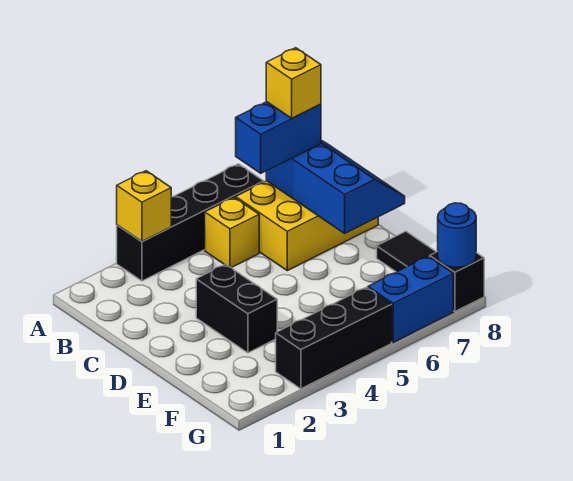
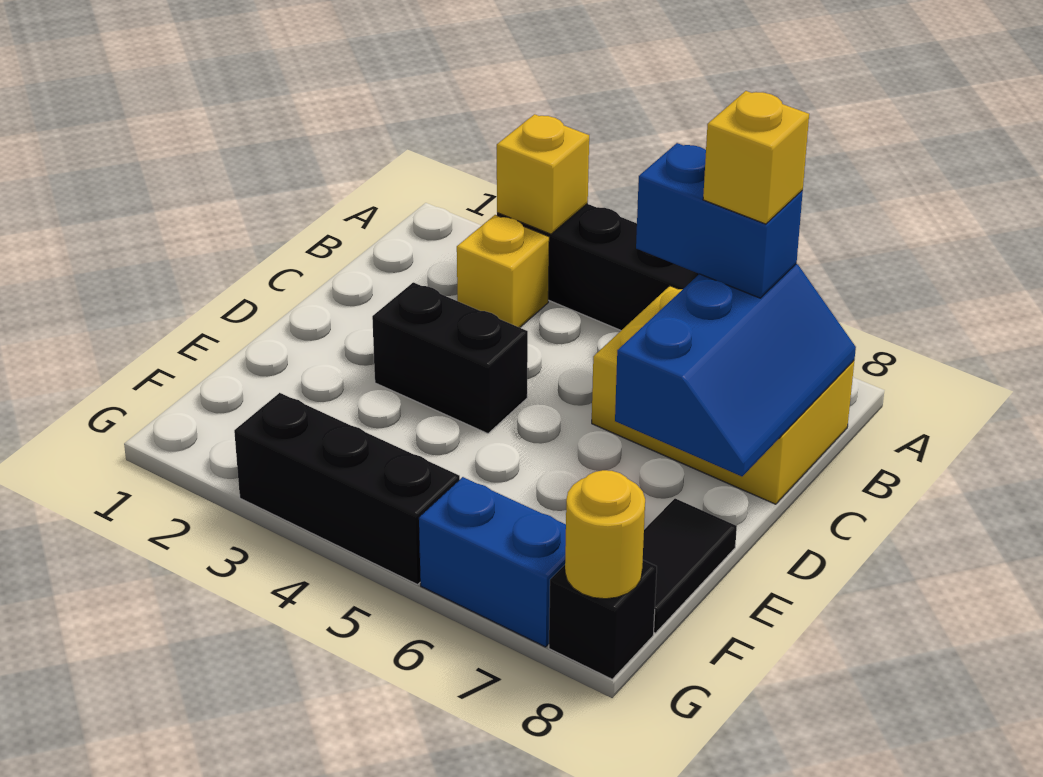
yellow brick B5 level 1 -> yellow brick B3 level 1
black brick D3:E3 level 1 -> black brick D3:D4 level 1
blue round brick G8 level 2 -> yellow round brick G8 level 2

